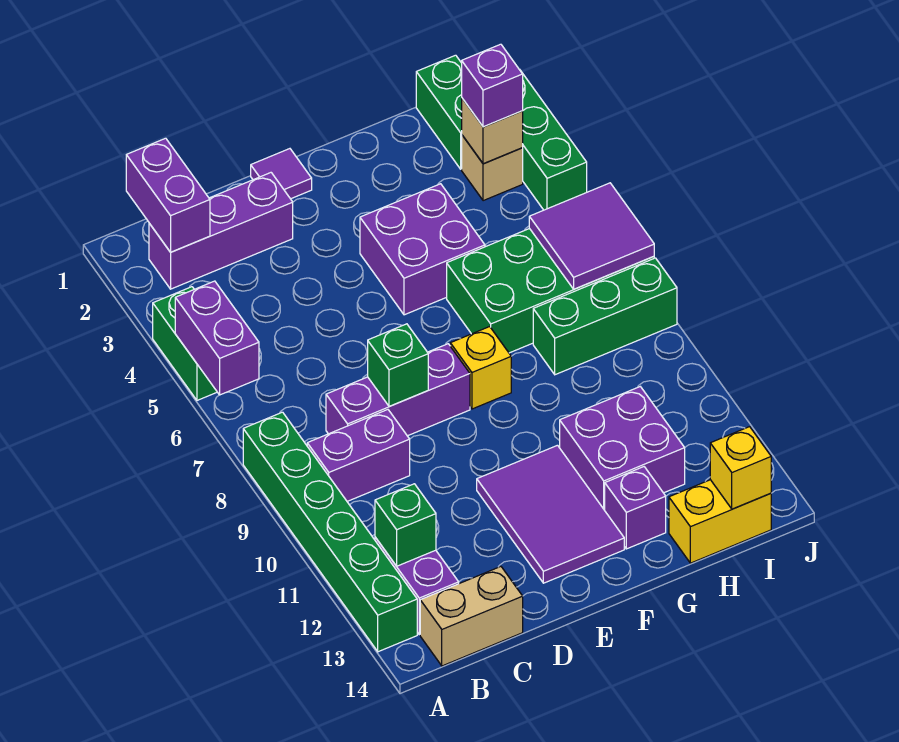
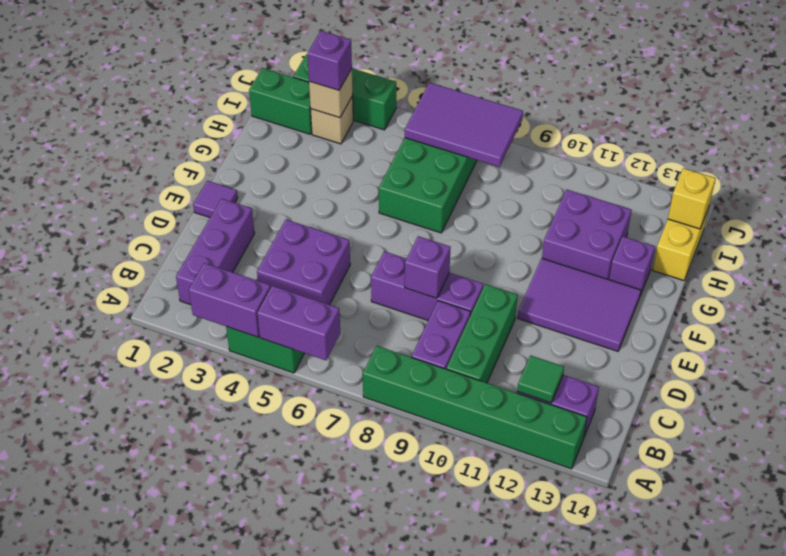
purple brick B1:B2 level 2 -> purple brick A3:A4 level 2
green brick B12 level 2 -> green tile B12 level 2
tan brick B14:C14 level 1 -> none
purple brick C8:E8 level 1 -> purple brick D7:D9 level 1
green brick D8 level 2 -> purple brick D8 level 2
purple brick F4:G5 level 1 -> purple brick C4:D5 level 1
yellow brick F8 level 1 -> none
green brick H8:J8 level 1 -> green brick B10:D10 level 1
purple tile I6:J7 level 2 -> purple tile I6:J8 level 2

